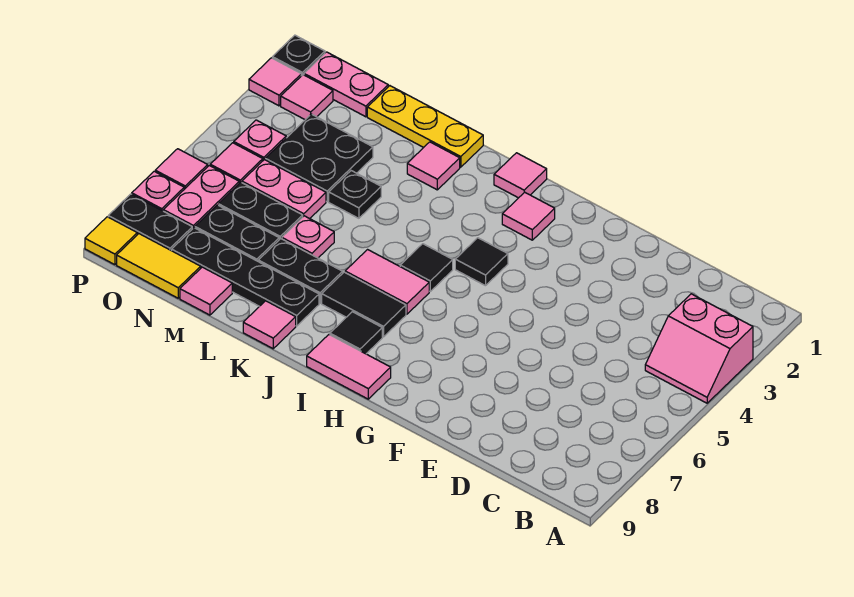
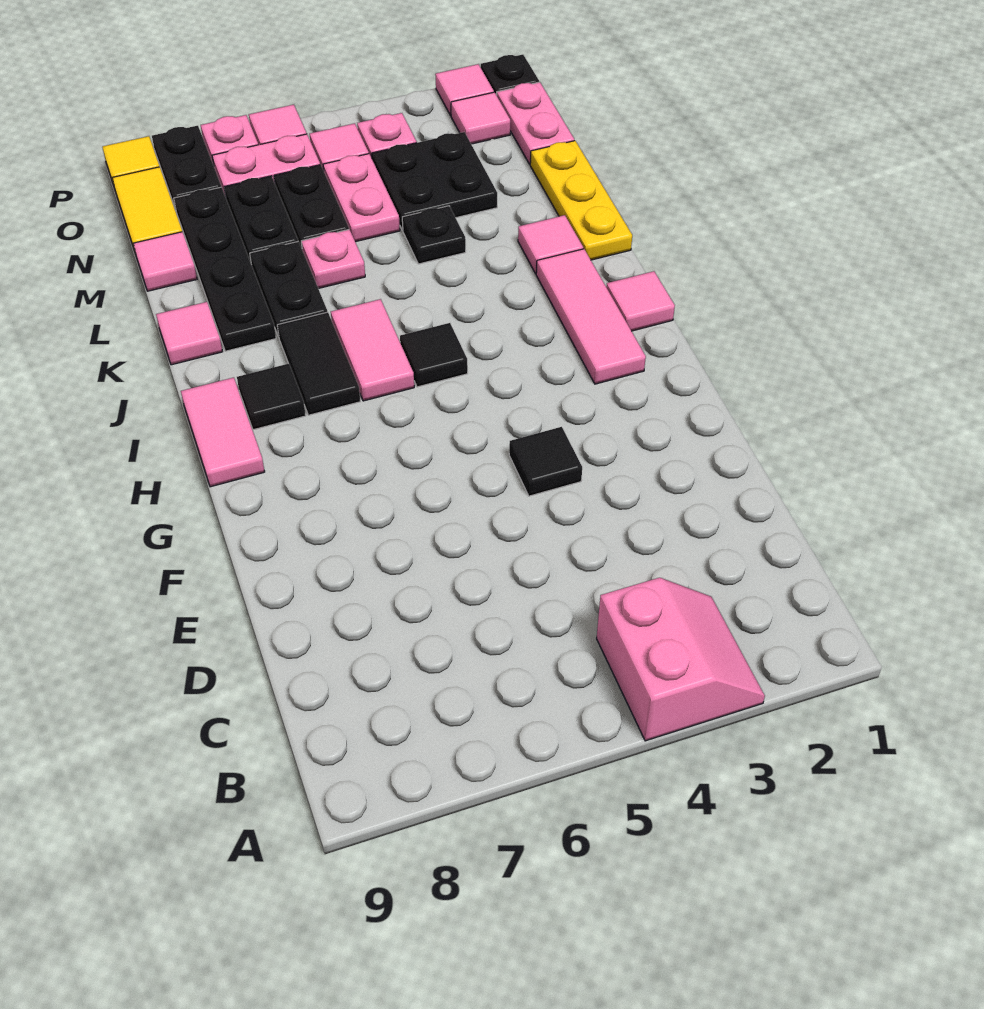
pink slope A3:B4 level 1 top 3 -> pink slope A3:B4 level 1 top 4
pink tile H2 level 1 -> pink tile H2:J2 level 1
black tile H4 level 1 -> black tile F4 level 1

